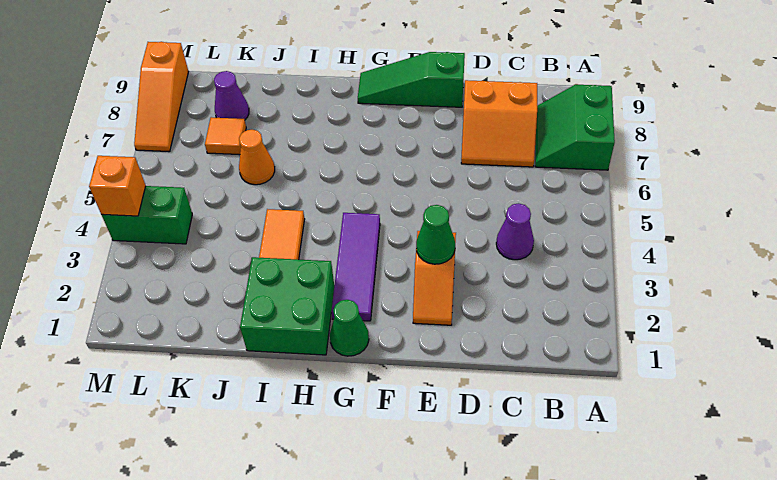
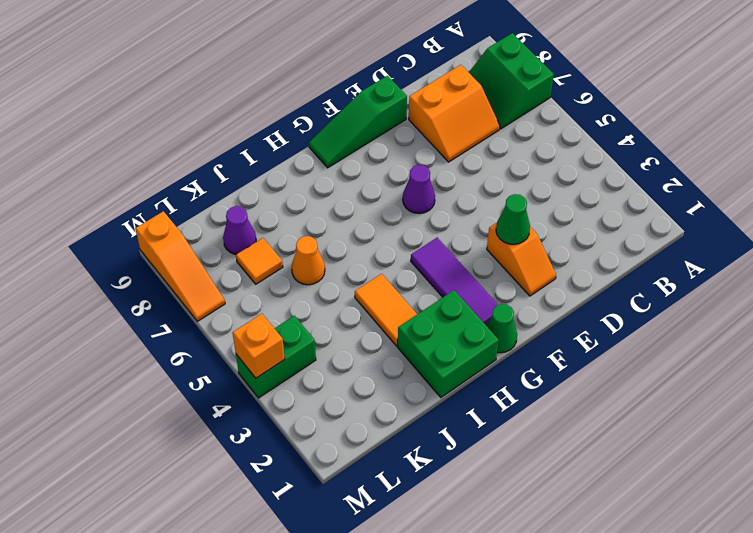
purple cone C4 level 1 -> purple cone F6 level 1

